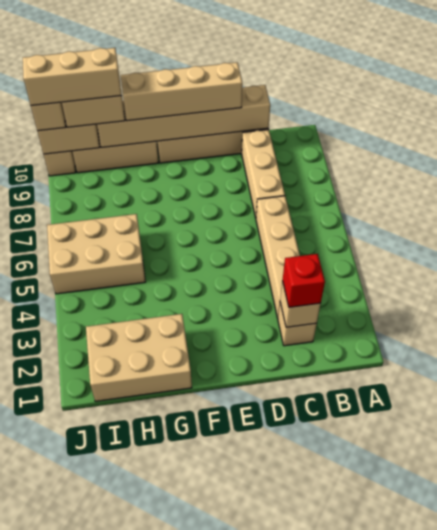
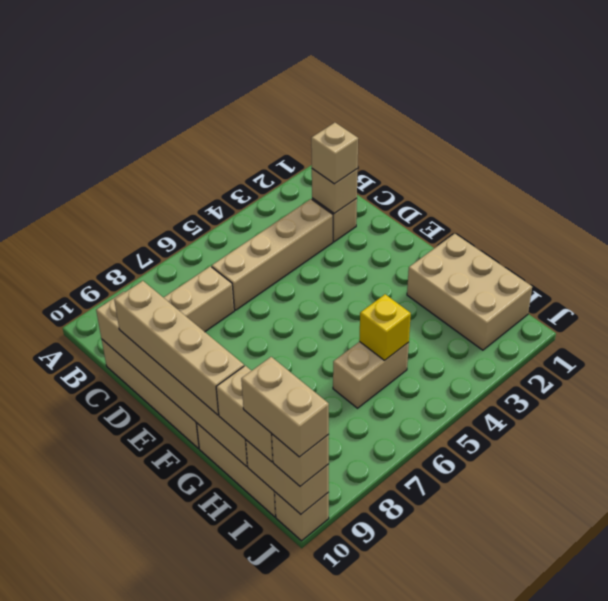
red brick C2 level 3 -> tan brick C2 level 3
tan brick H5:J6 level 1 -> tan brick H5:H6 level 1
none -> yellow brick H5 level 2
tan brick H10:J10 level 4 -> tan brick I10:J10 level 4

